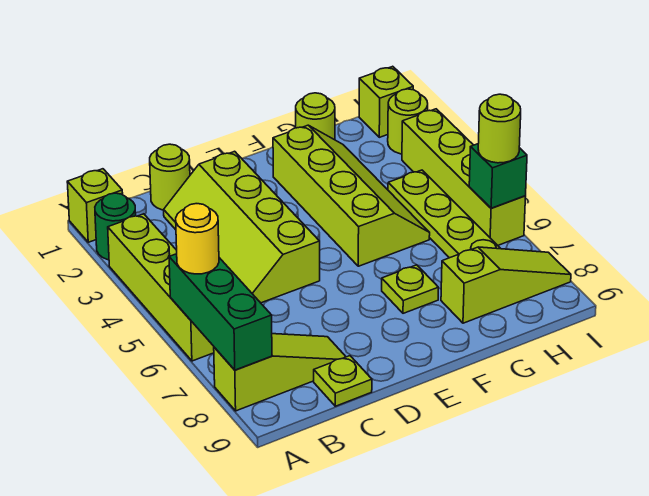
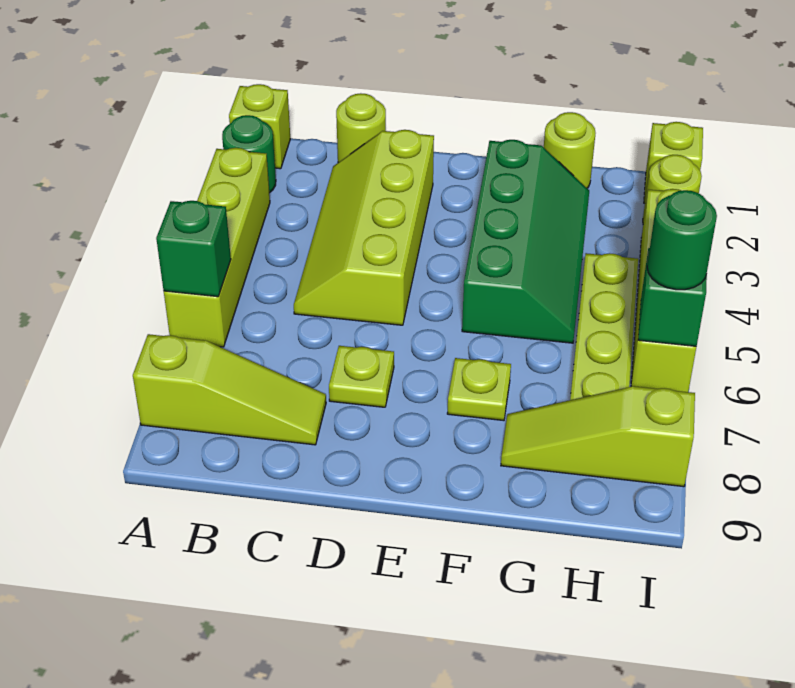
green brick A6:A8 level 2 -> green brick A6 level 2
yellow round brick A6 level 3 -> none
lime plate C9 level 1 -> lime plate D7 level 1
lime slope F2:G5 level 1 top F -> green slope F2:G5 level 1 top F
lime slope G8:I8 level 1 top G -> lime slope G8:I8 level 1 top I
lime round brick I6 level 3 -> green round brick I6 level 3

